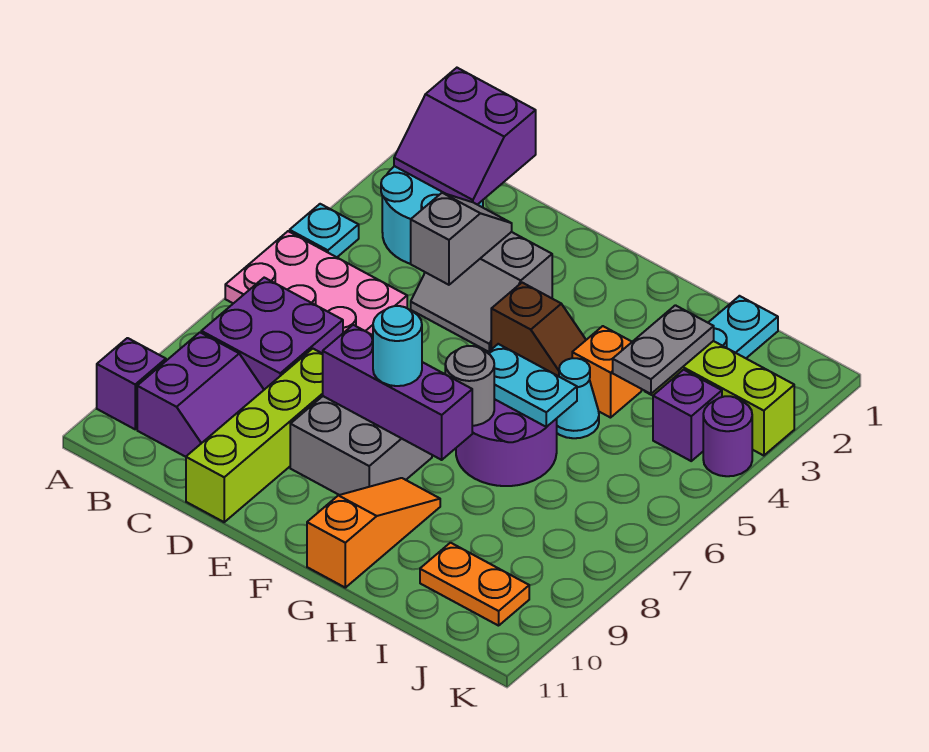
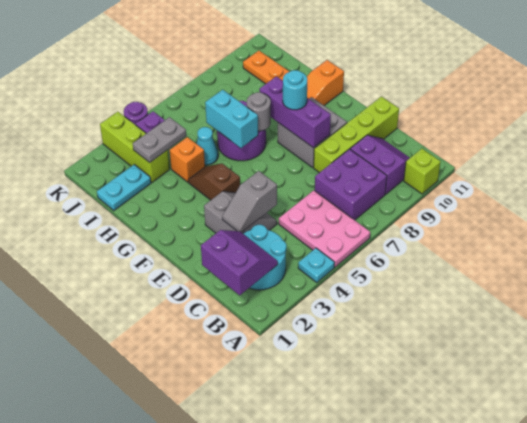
purple brick A10 level 1 -> lime brick A10 level 1
purple slope B9:C10 level 1 top B -> purple slope B9:C10 level 1 top 9
cyan plate G6:H6 level 2 -> cyan brick G6:H6 level 2

